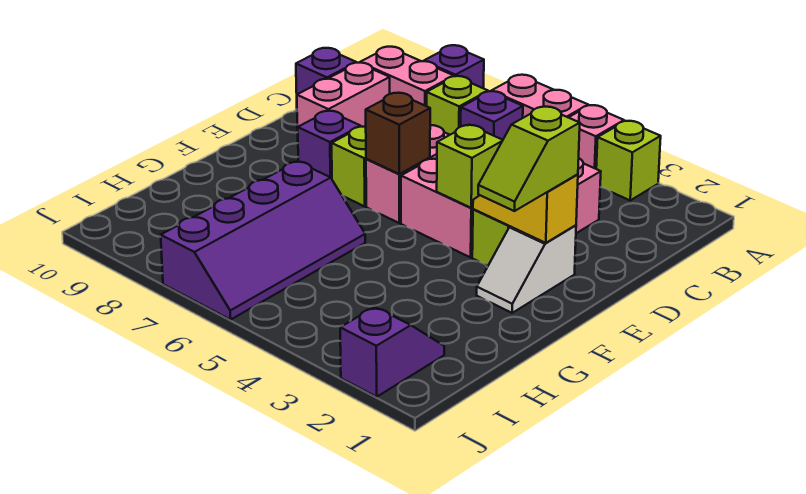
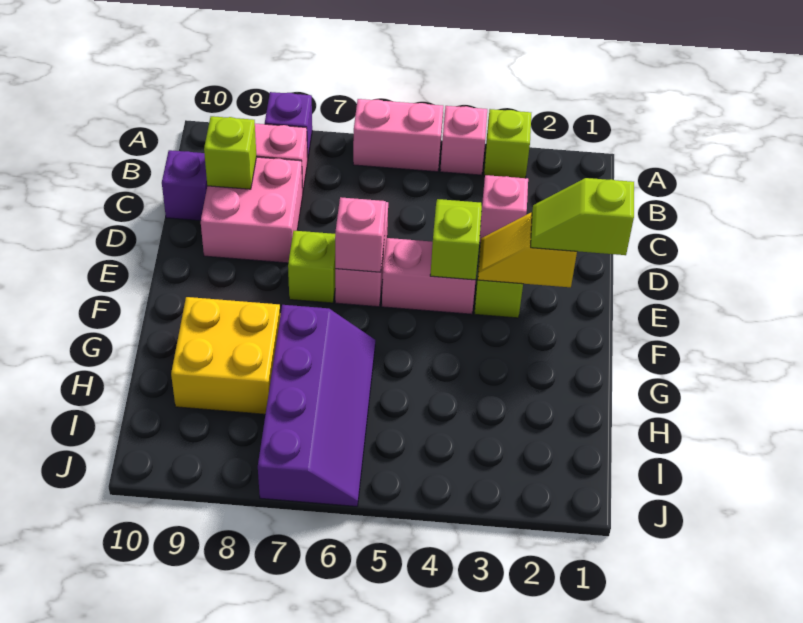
purple brick B6 level 1 -> none
lime brick B7 level 1 -> lime brick C9 level 2
pink brick C9:D9 level 1 -> pink brick C8:D9 level 1
white slope E2:F2 level 1 top E -> none
lime slope E2:F2 level 3 top E -> lime slope E1:E2 level 3 top 1
brown brick E6 level 2 -> pink brick E6 level 2
purple brick E8 level 1 -> none
none -> yellow brick G8:H9 level 1
purple slope I2:J2 level 1 top J -> none

